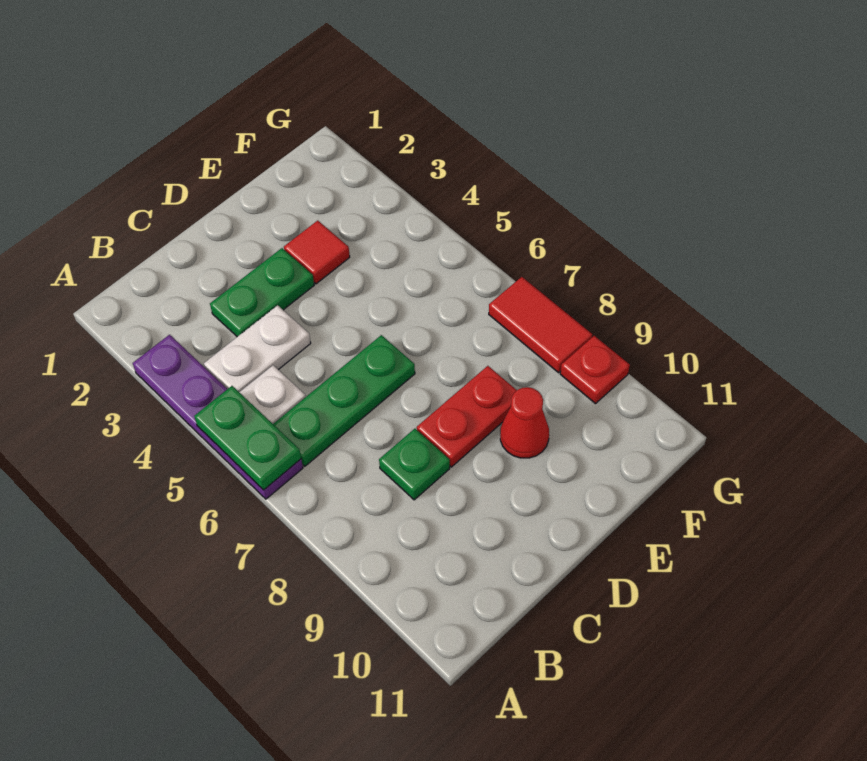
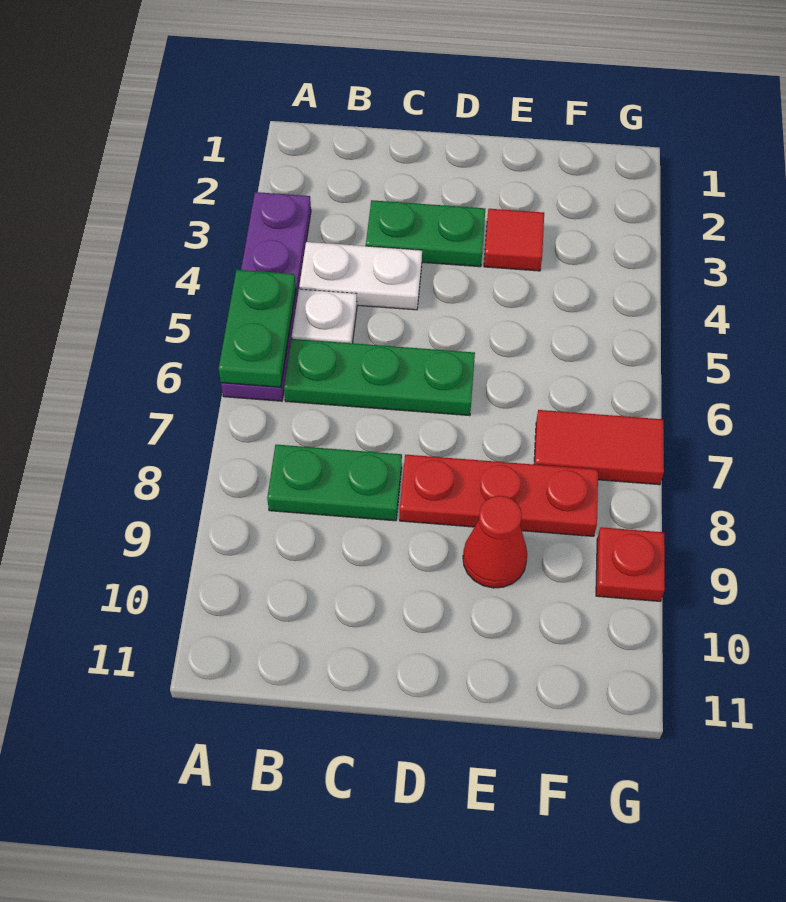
green plate C8 level 1 -> green plate B8:C8 level 1
red plate D8:E8 level 1 -> red plate D8:F8 level 1
red tile G7:G8 level 1 -> red tile F7:G7 level 1

